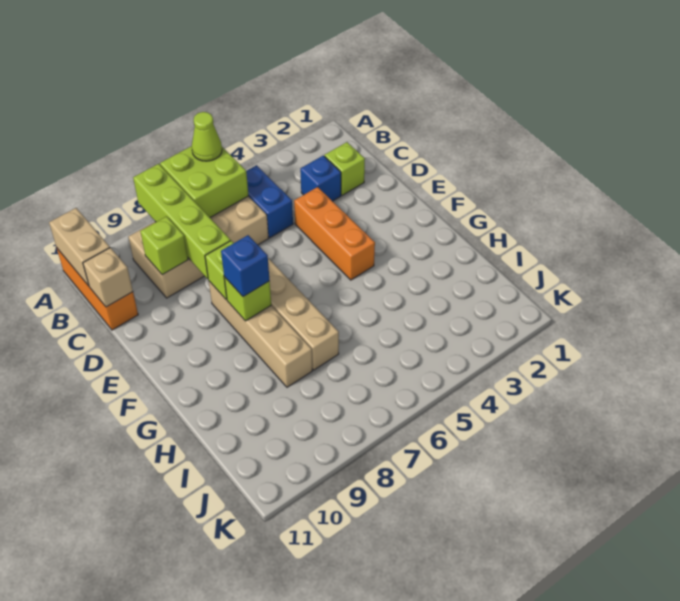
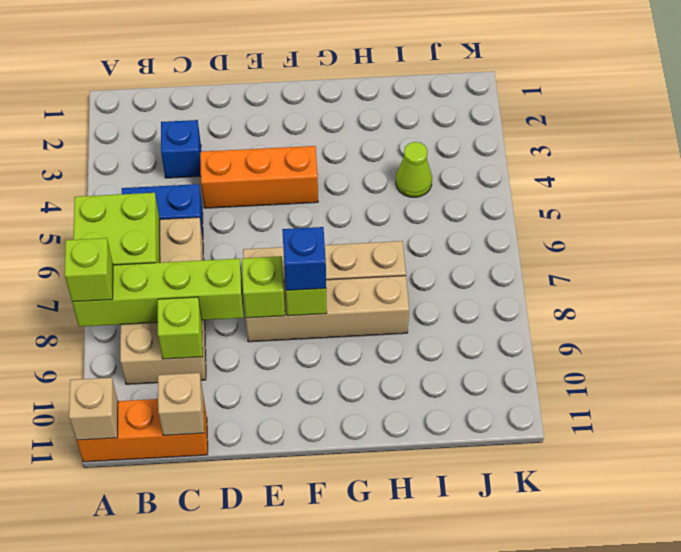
lime cone A6 level 3 -> lime cone I4 level 1
tan brick A11:B11 level 2 -> tan brick A11 level 2
lime brick C2 level 1 -> lime brick A8 level 3

